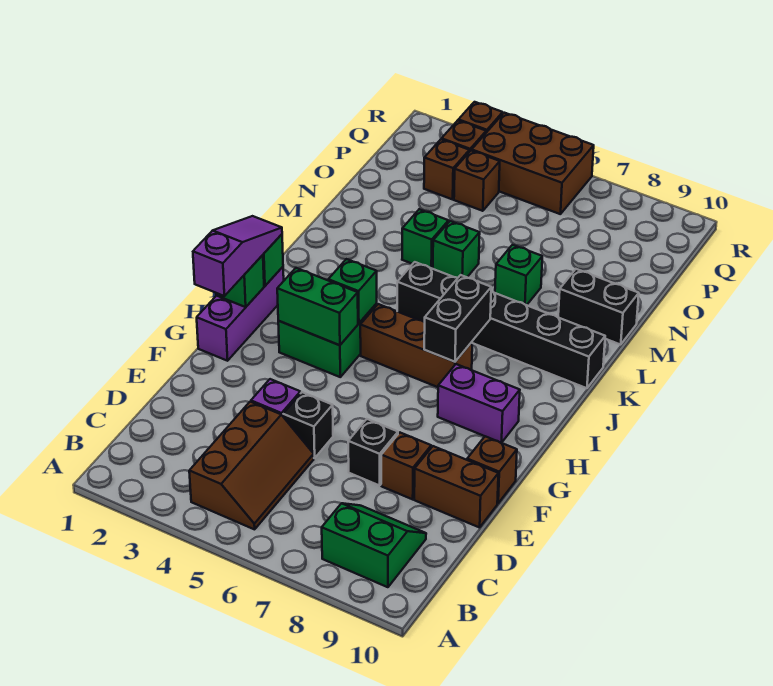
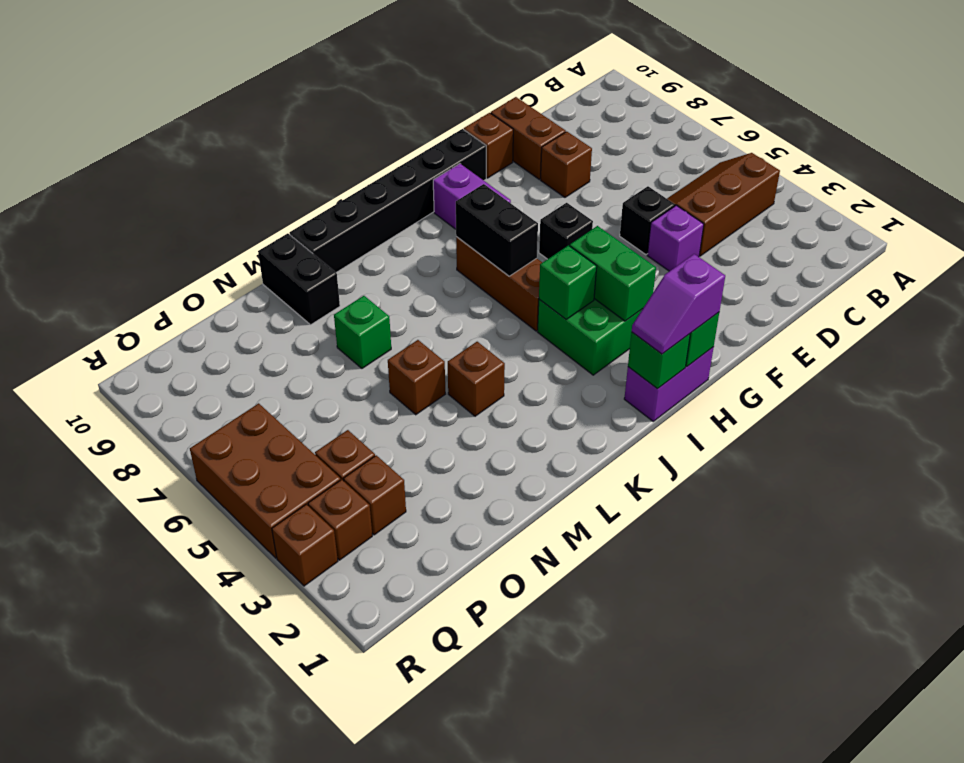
green slope B8:C9 level 1 top B -> none
black brick E7 level 1 -> black brick G6 level 1
purple brick G1:I1 level 1 -> purple brick H1:I1 level 1
purple slope G1:I1 level 3 top G -> purple slope H1:I1 level 3 top H
black brick I7:J7 level 2 -> black brick I6:I7 level 2
black brick K5:K10 level 1 -> black brick G10:L10 level 1
none -> brown brick L4 level 1
green brick M4 level 1 -> none
green brick M5 level 1 -> brown brick M5 level 1

